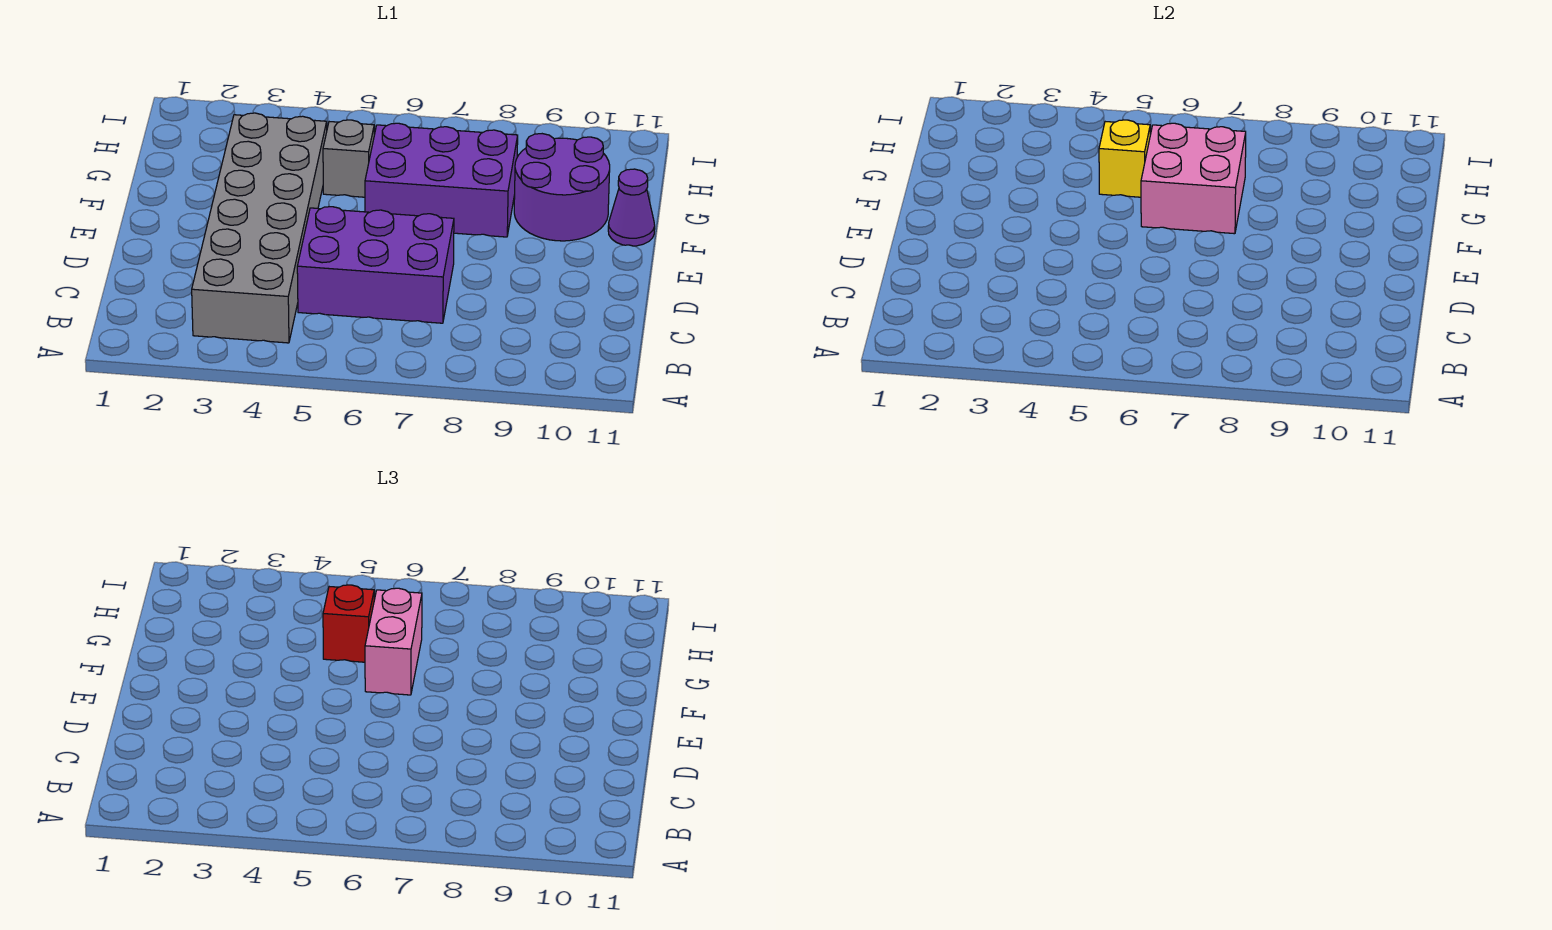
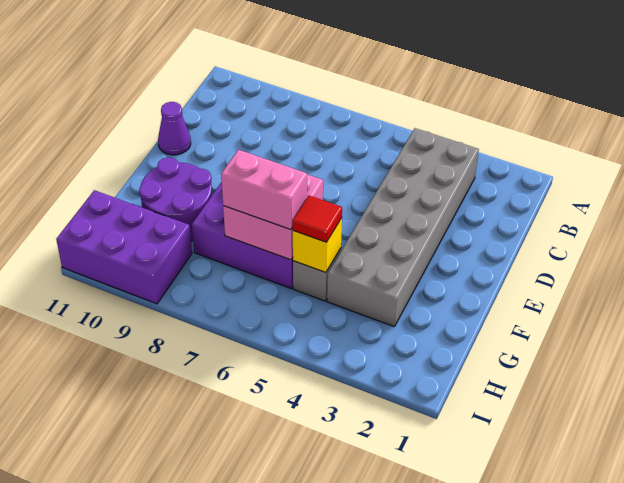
purple brick C5:D7 level 1 -> purple brick H9:I11 level 1
pink brick F6:G6 level 3 -> pink brick G6:G7 level 3
purple cone F11 level 1 -> purple cone D11 level 1
red brick G5 level 3 -> red tile G5 level 3

